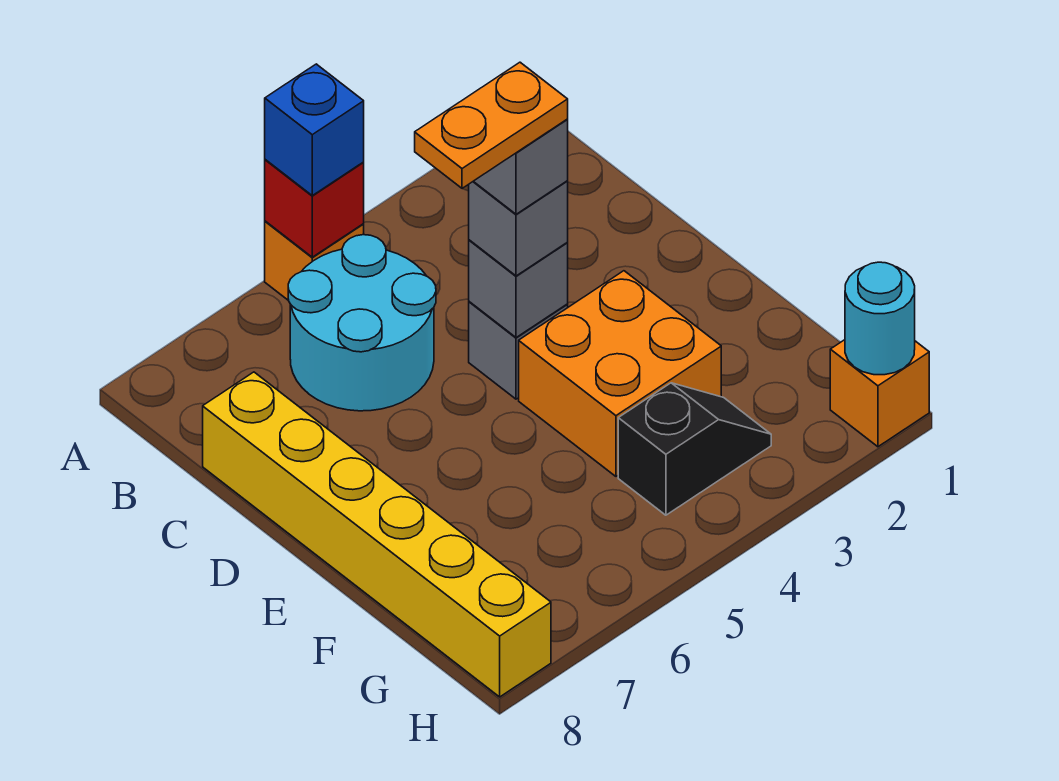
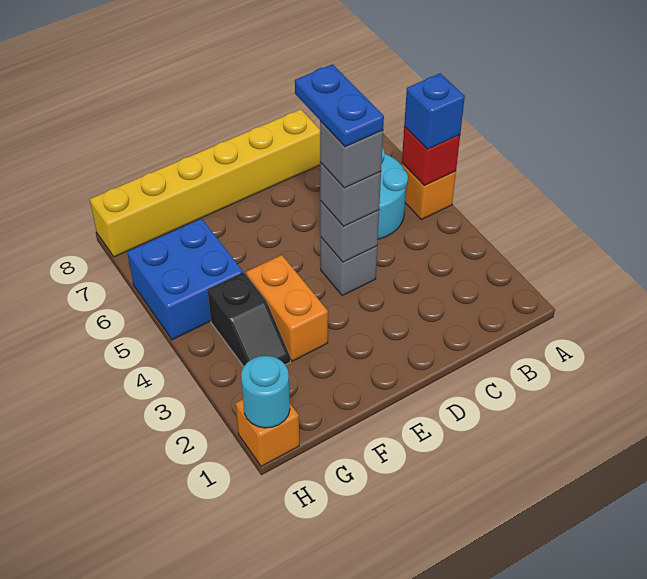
orange plate D4:D5 level 5 -> blue plate D4:D5 level 5
orange brick E3:F4 level 1 -> orange brick F3:F4 level 1
none -> blue brick G5:H6 level 1

